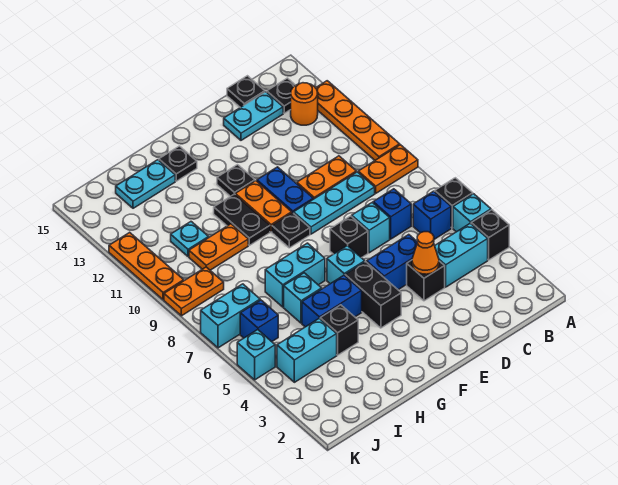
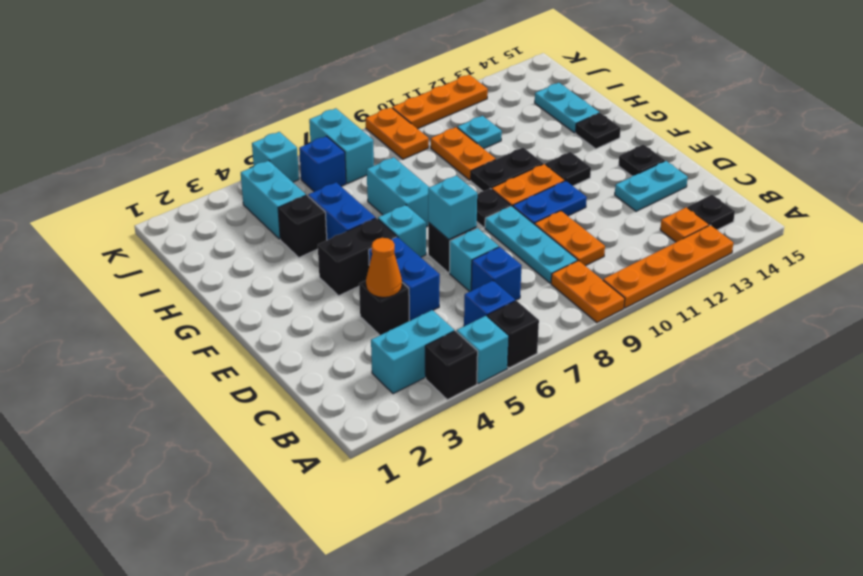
cyan brick B4:C4 level 1 -> cyan brick B3:B4 level 1
orange round brick B13 level 1 -> orange plate B13 level 1
cyan plate C14:D14 level 1 -> cyan plate D13:D14 level 1
black plate C15 level 1 -> black plate E14 level 1
cyan brick H6 level 1 -> cyan brick E7 level 2

